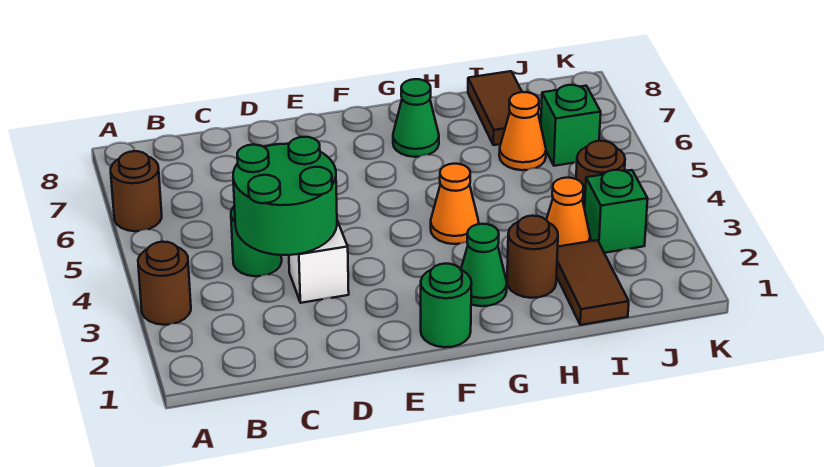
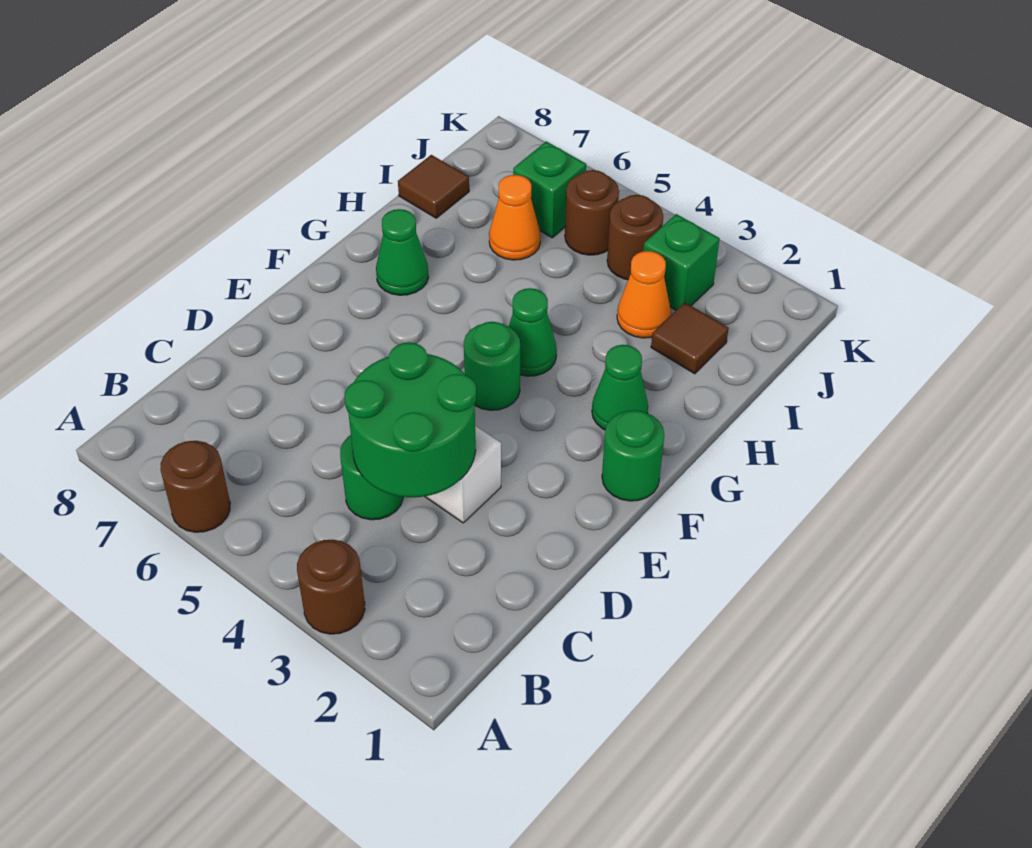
none -> green round brick F4 level 1
orange cone G4 level 1 -> green cone G4 level 1
brown round brick H2 level 1 -> brown round brick J5 level 1
brown tile I1:I2 level 1 -> brown tile I2 level 1
brown tile I7:I8 level 1 -> brown tile I8 level 1

